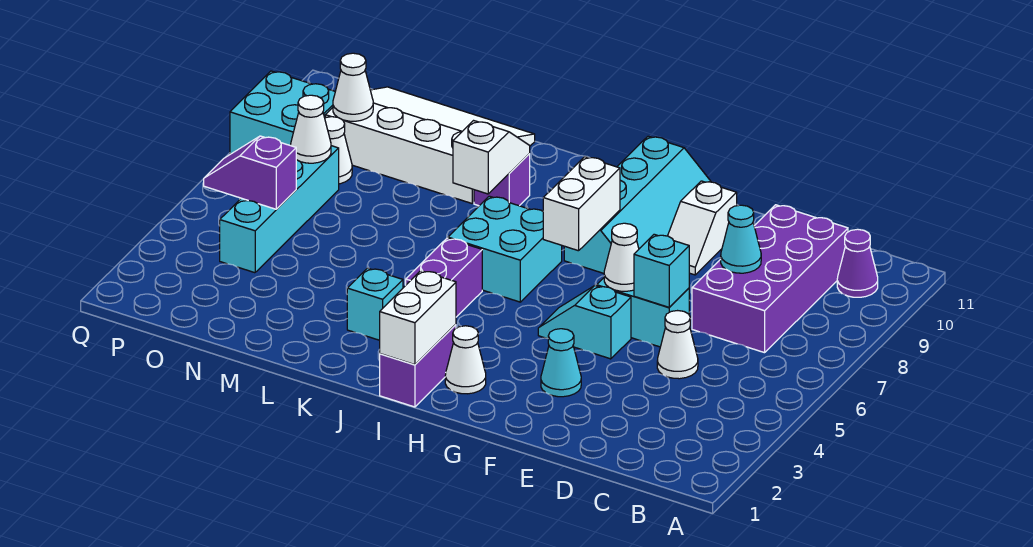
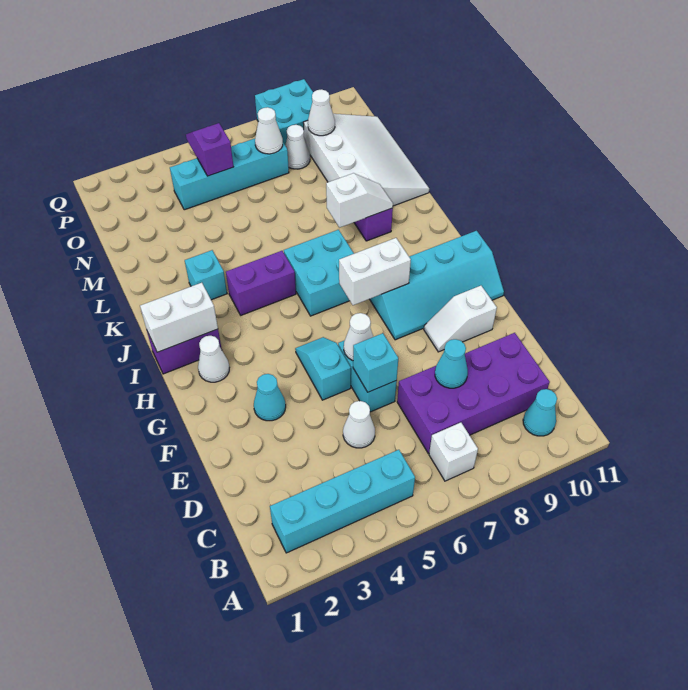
none -> cyan brick B2:B5 level 1
none -> white brick B7 level 1
purple cone B10 level 1 -> cyan cone B10 level 1

